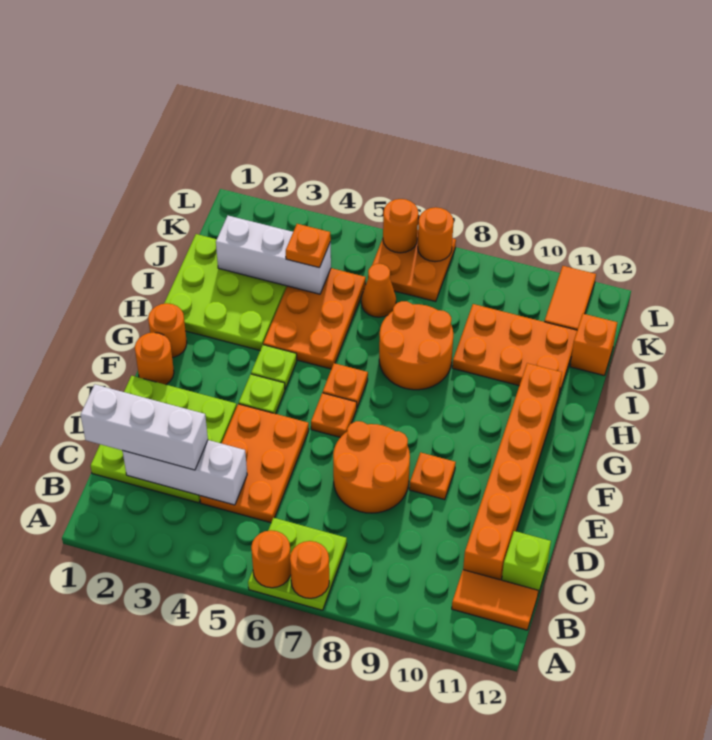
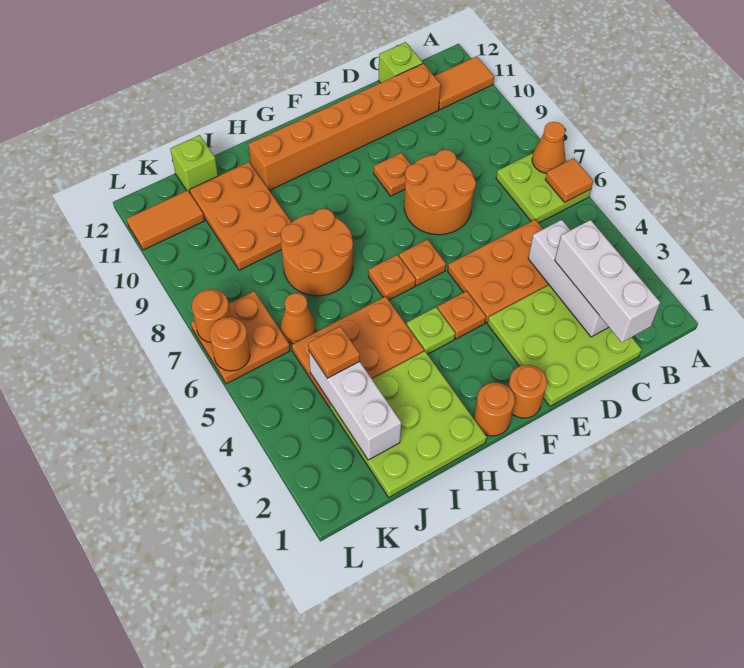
orange round brick A6 level 2 -> orange tile A6 level 2
orange round brick A7 level 2 -> orange cone A7 level 2
orange tile B11:B12 level 1 -> orange tile A11:B11 level 1
lime plate F4 level 1 -> orange plate F4 level 1
orange brick J12 level 1 -> lime brick J12 level 1

